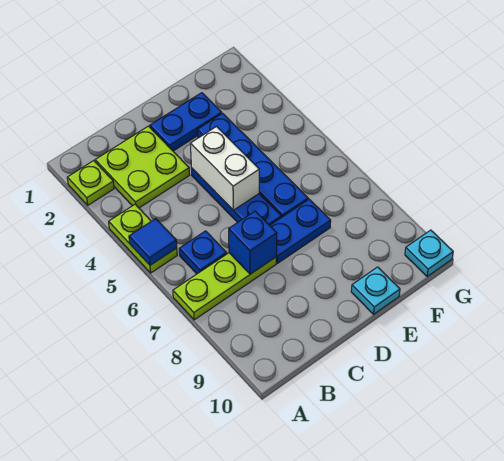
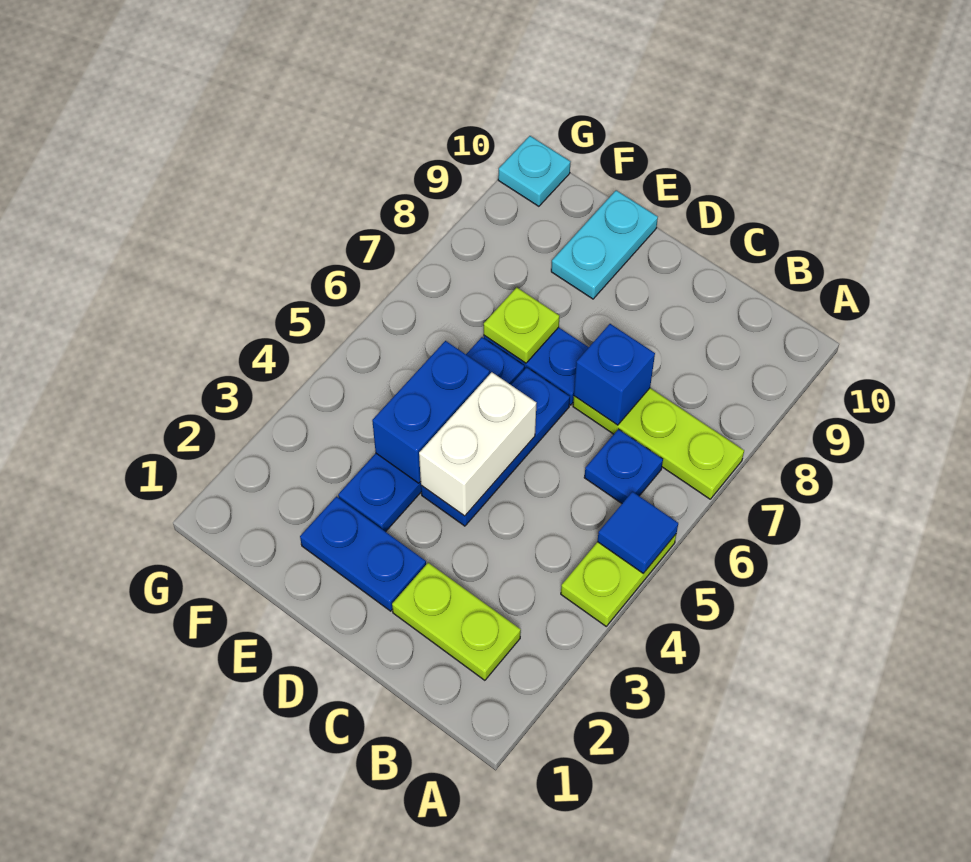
lime plate A2 level 1 -> lime plate E7 level 2
lime plate B2:C3 level 1 -> lime plate B2:C2 level 1
none -> blue brick E4:E5 level 2
cyan plate E10 level 1 -> cyan plate E9:E10 level 1

